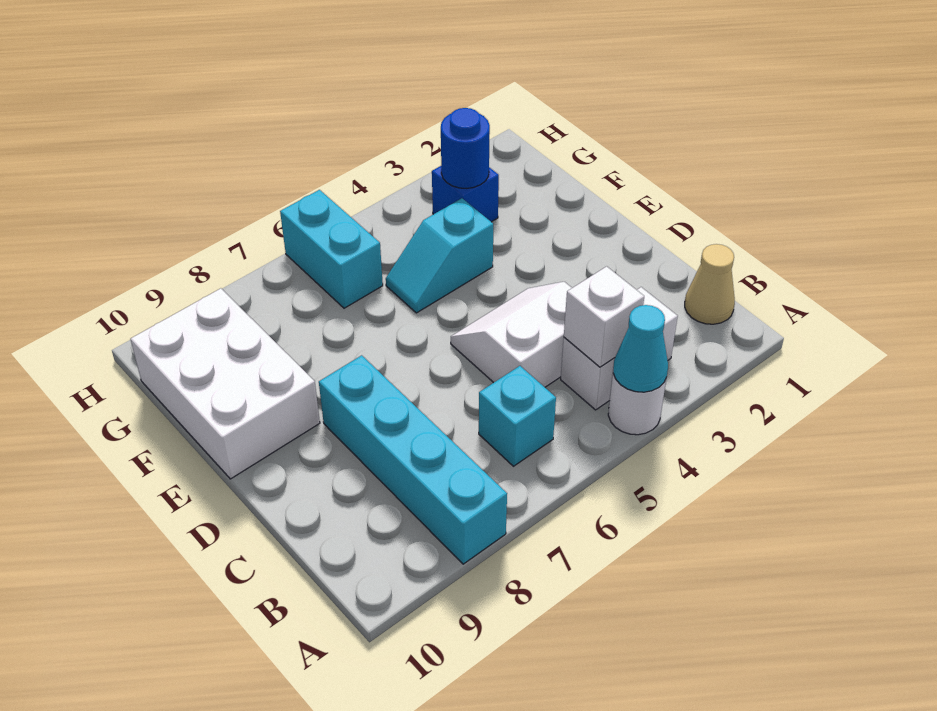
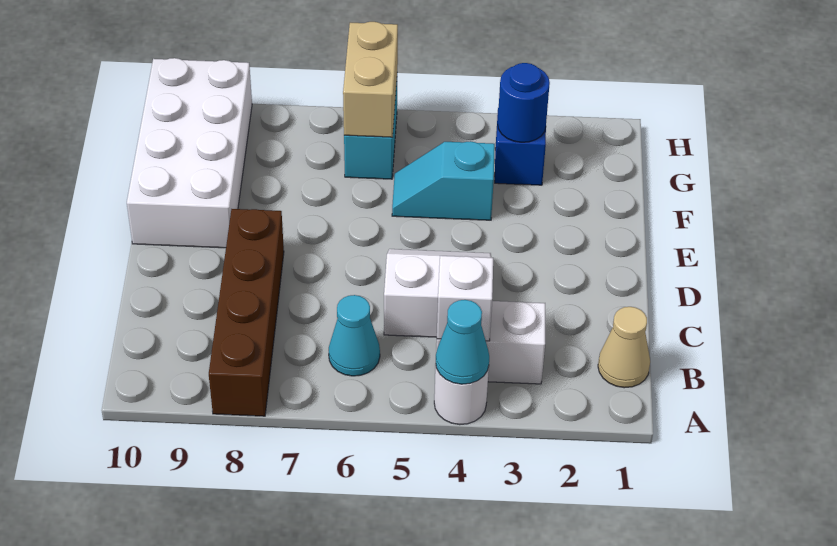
cyan brick A8:D8 level 1 -> brown brick A8:D8 level 1
cyan brick B6 level 1 -> cyan cone B6 level 1
white brick E9:G10 level 1 -> white brick E9:H10 level 1
none -> tan brick G6:H6 level 2

